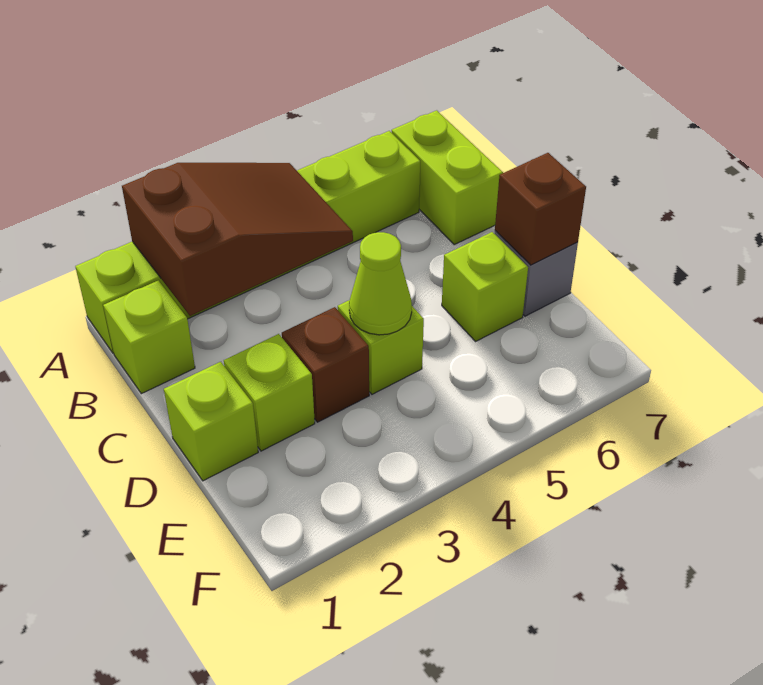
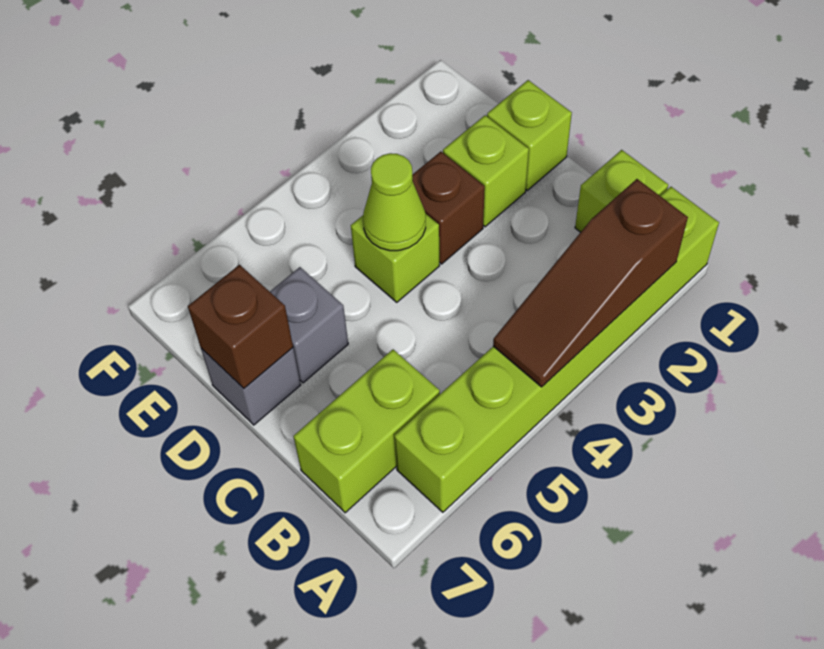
brown slope A2:B4 level 2 top 2 -> brown slope A2:A4 level 2 top 2
lime brick A7:B7 level 1 -> lime brick B6:B7 level 1
lime brick D6 level 1 -> grey brick D6 level 1

